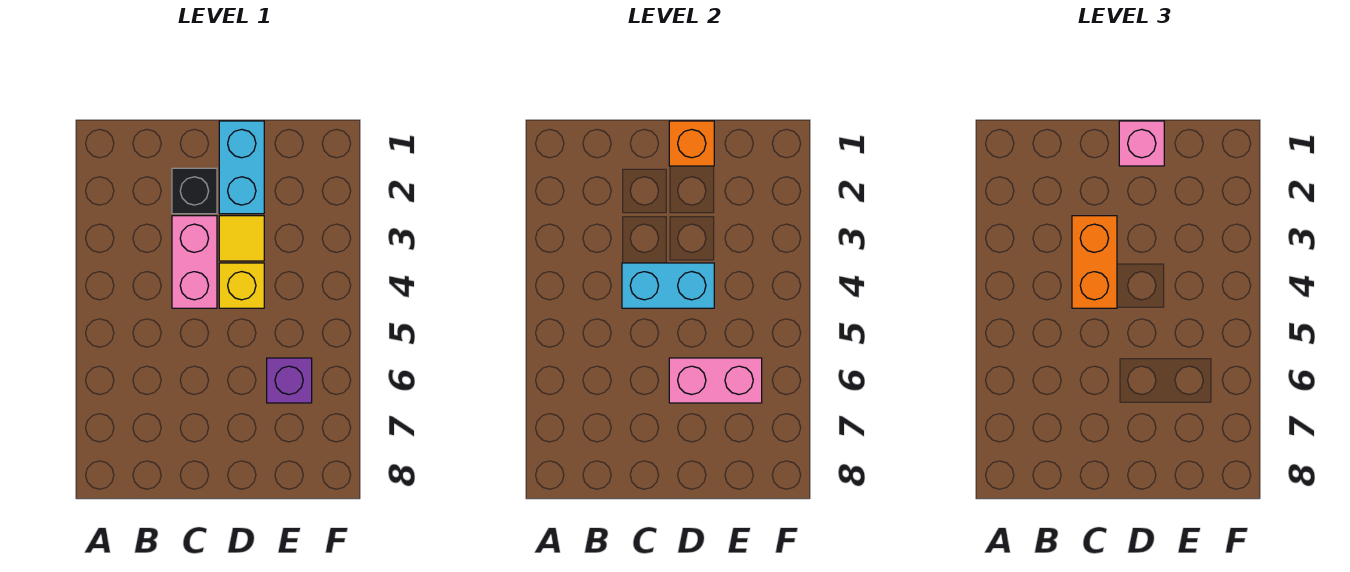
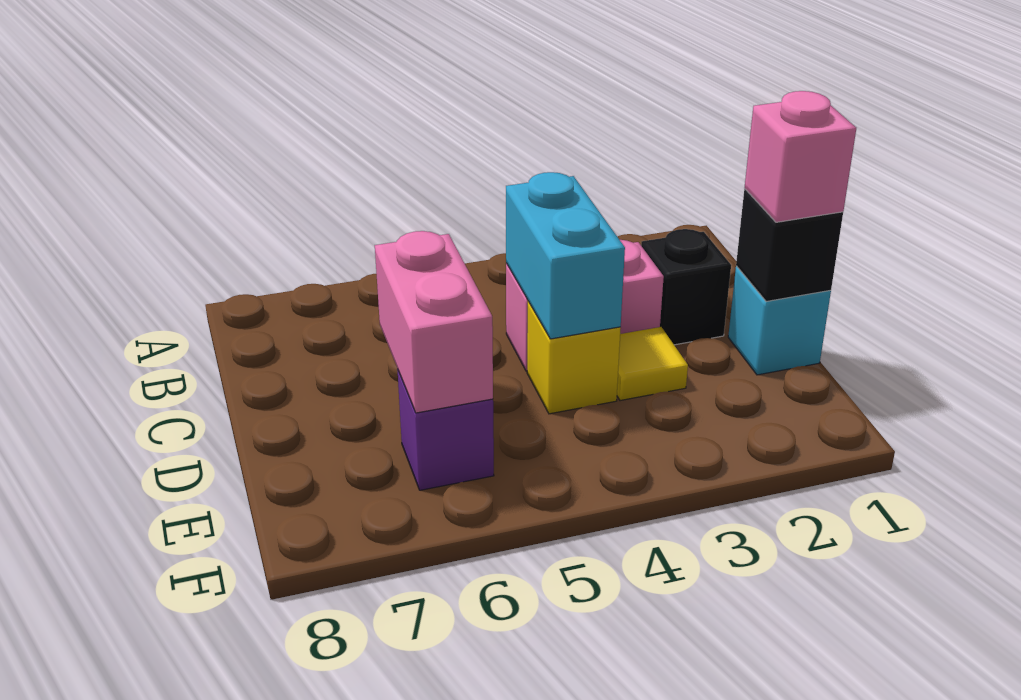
orange brick C3:C4 level 3 -> none
cyan brick D1:D2 level 1 -> cyan brick D1 level 1
orange brick D1 level 2 -> black brick D1 level 2

